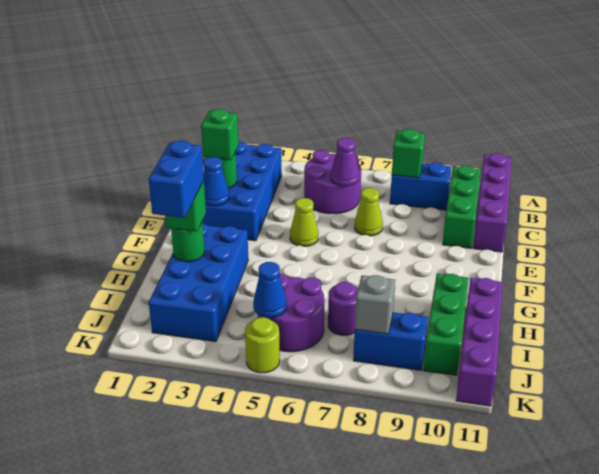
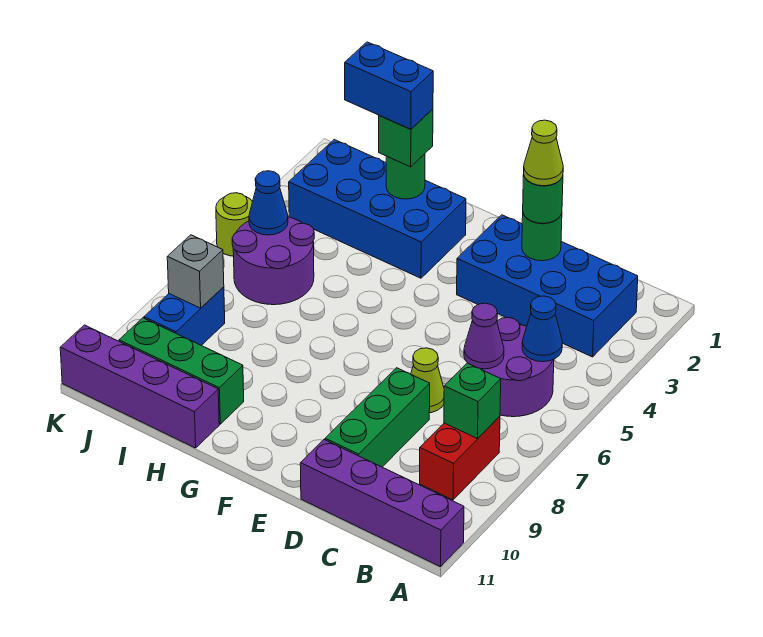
blue brick B8:B9 level 1 -> red brick B8:B9 level 1
green brick B10:D10 level 1 -> green brick D8:D10 level 1
green brick D2 level 3 -> green round brick D2 level 3
blue cone E2 level 2 -> blue cone B5 level 2
lime cone E5 level 1 -> lime cone D2 level 4
purple round brick I7 level 1 -> none

